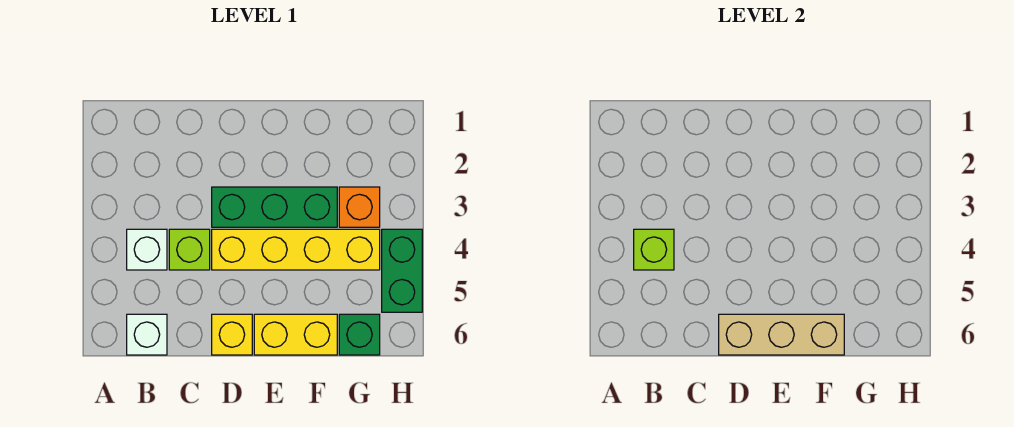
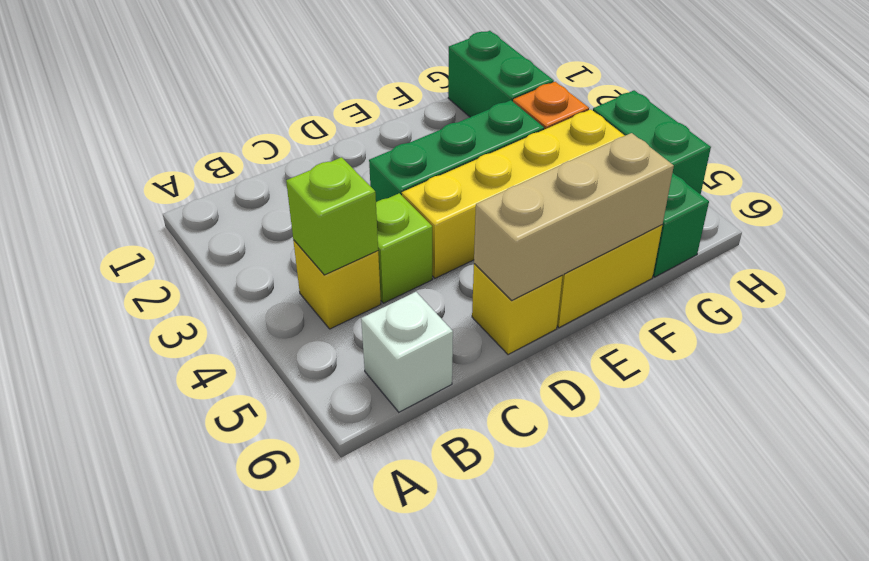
white brick B4 level 1 -> yellow brick B4 level 1
none -> green brick G1:G2 level 1

